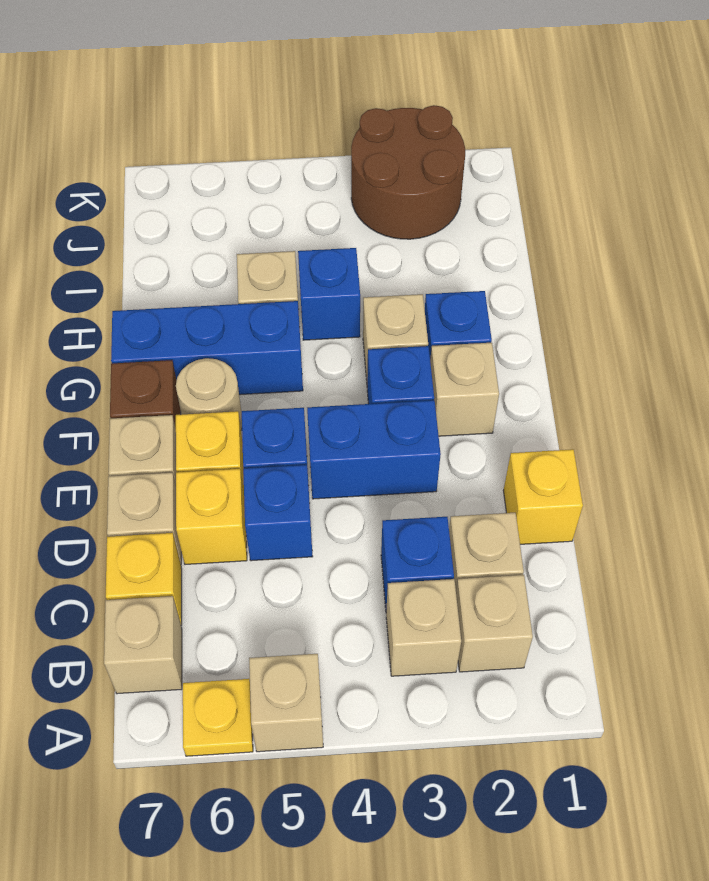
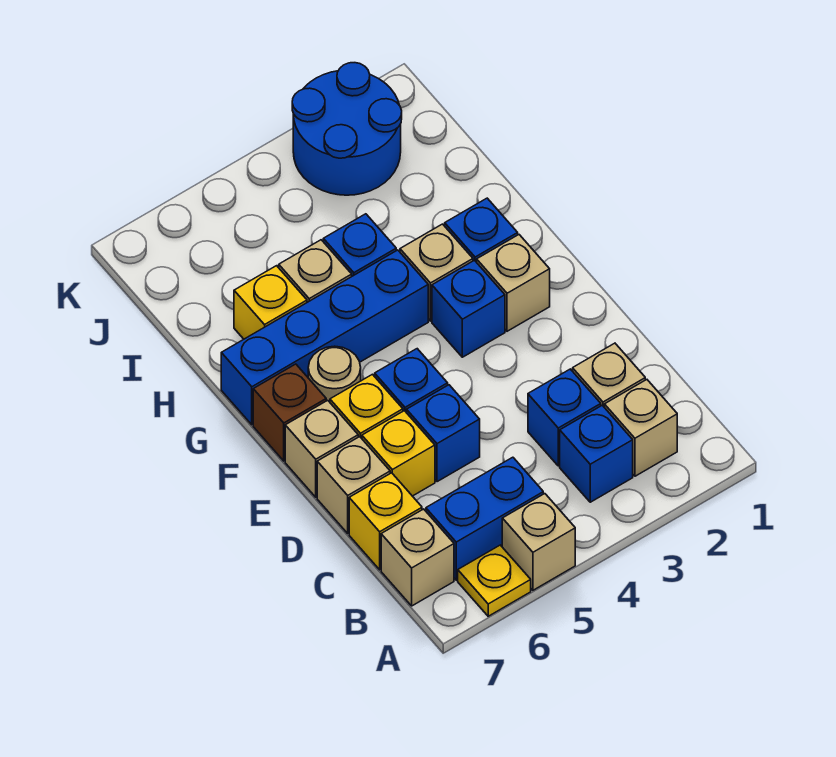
tan brick B3 level 1 -> blue brick B3 level 1
yellow brick D1 level 1 -> yellow brick H6 level 1
blue brick E3:E4 level 1 -> blue brick B5:B6 level 1
blue brick G5:G7 level 1 -> blue brick G4:G7 level 1
brown round brick J2:K3 level 1 -> blue round brick J2:K3 level 1

